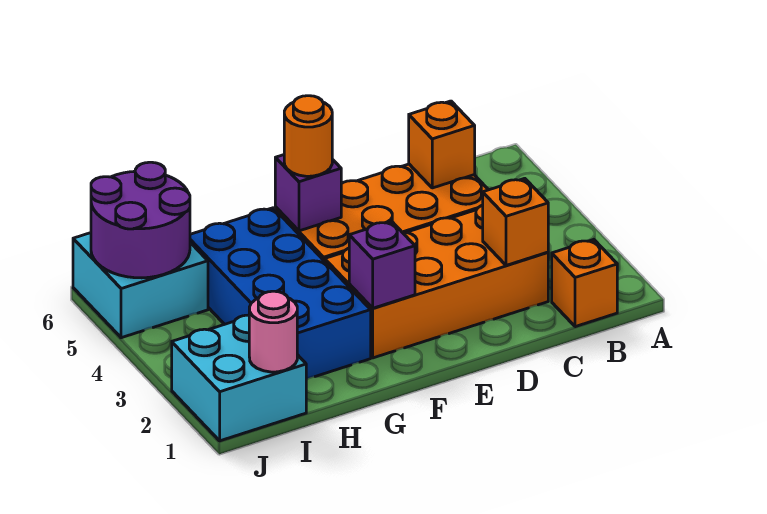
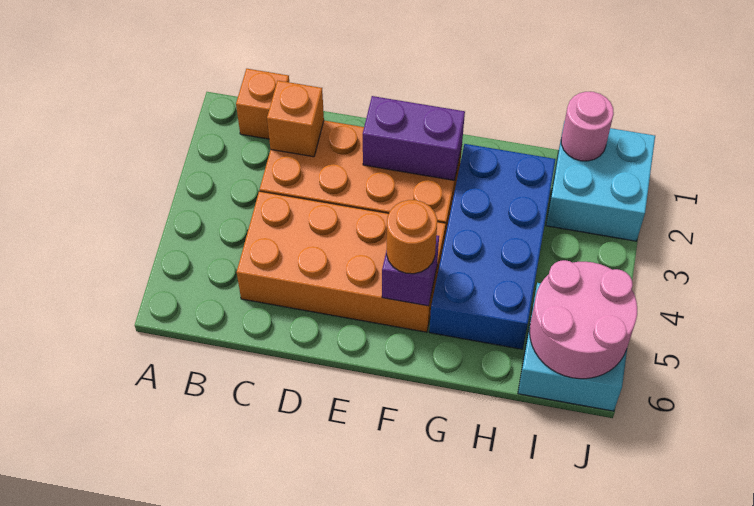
orange brick C5 level 2 -> none
purple brick F2 level 2 -> purple brick E2:F2 level 2
purple round brick I5:J6 level 2 -> pink round brick I5:J6 level 2

